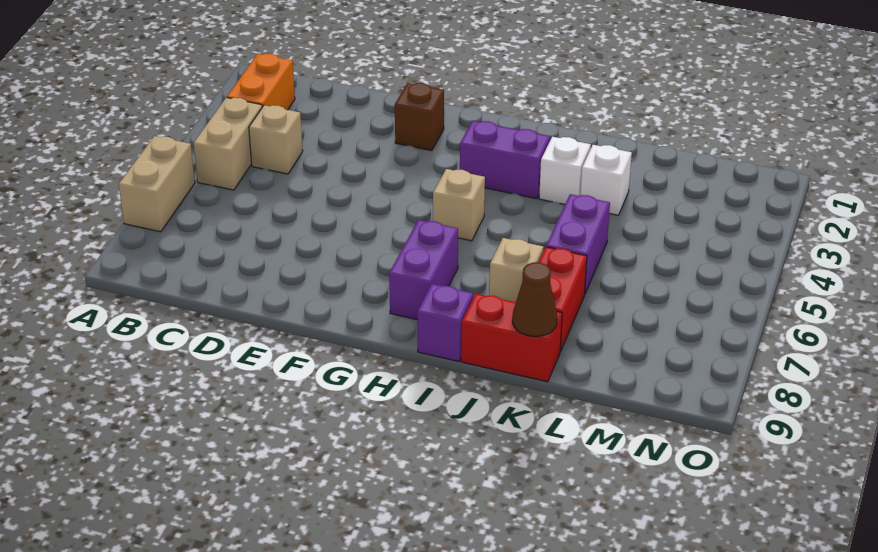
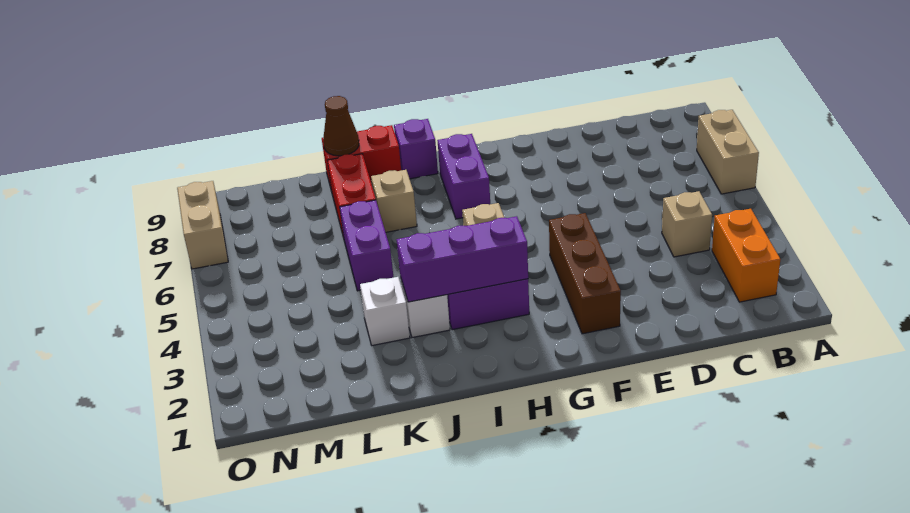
tan brick B4:B5 level 1 -> tan brick O7:O8 level 1
brown brick F2 level 1 -> brown brick F2:F4 level 1
none -> purple brick H3:J3 level 2

